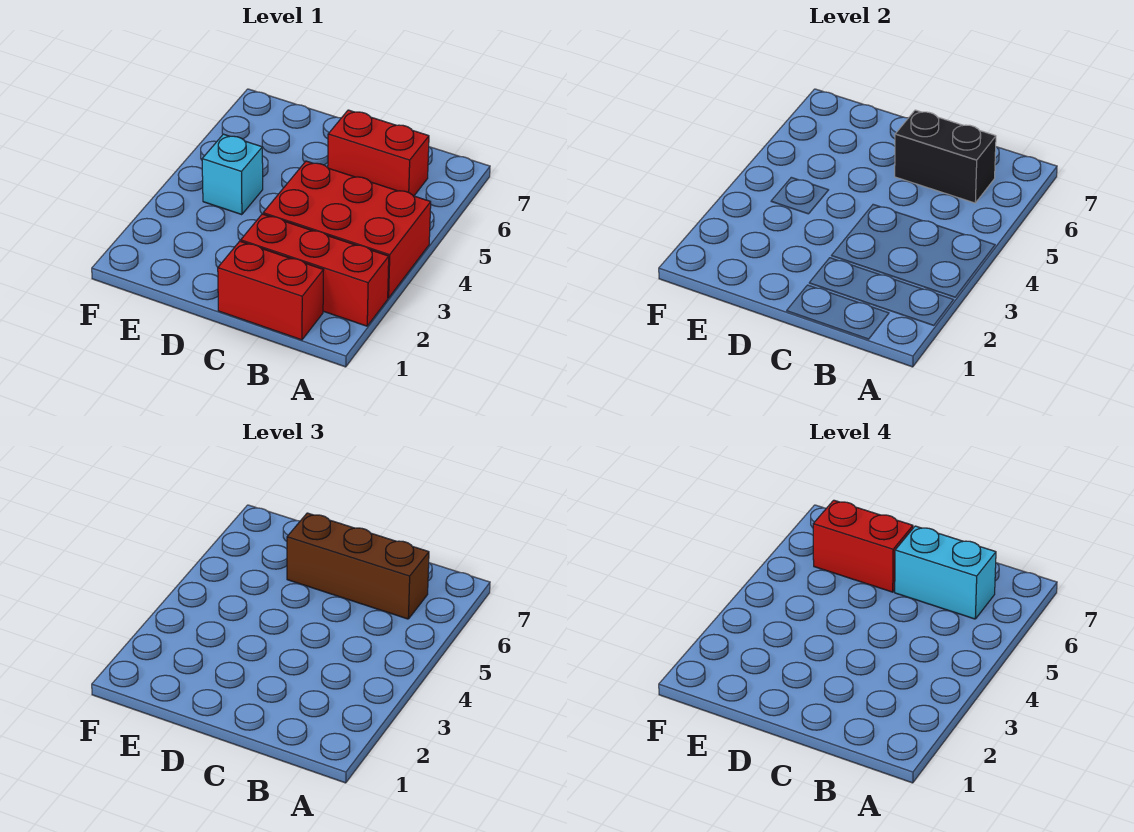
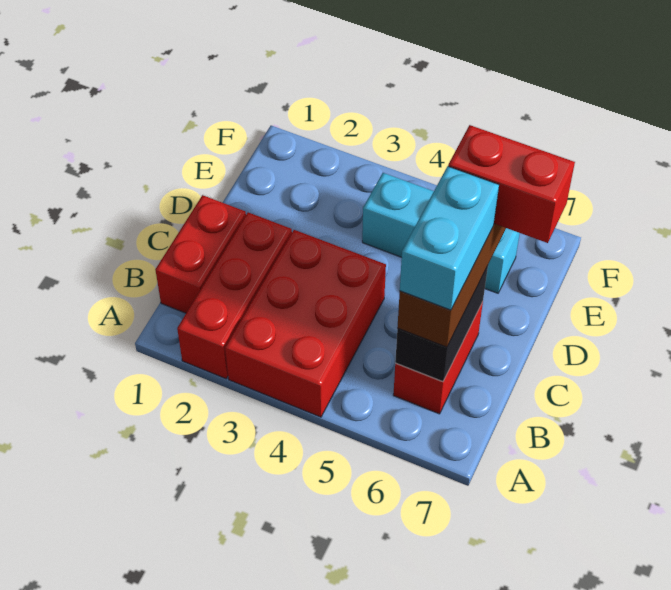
red brick D6:E6 level 4 -> red brick D6:D7 level 4
cyan brick E4 level 1 -> cyan brick E4:E6 level 1

